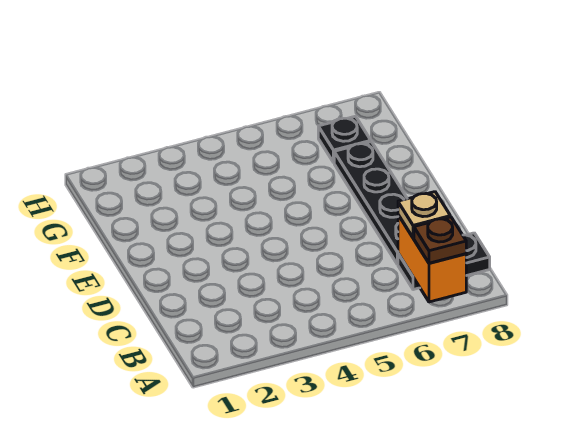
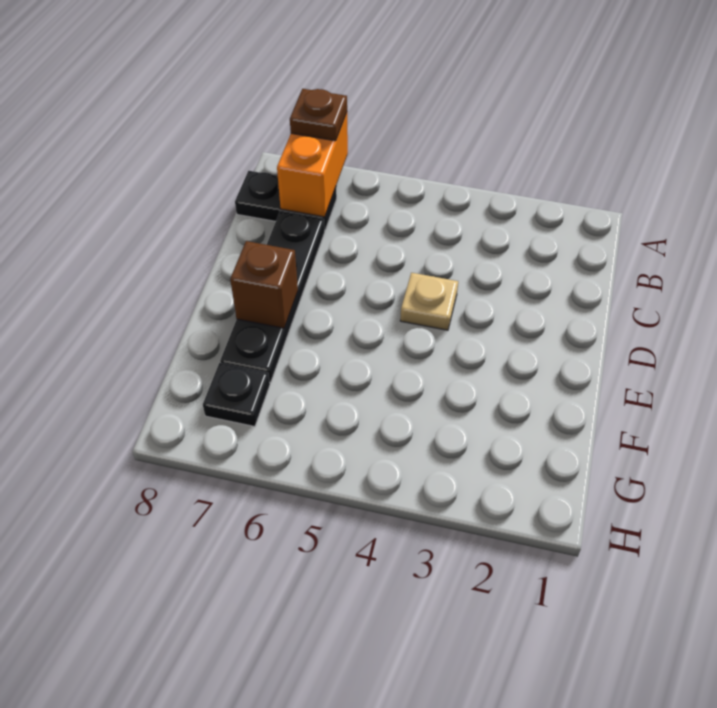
tan plate B7 level 3 -> tan plate D4 level 1
none -> brown brick E7 level 2

